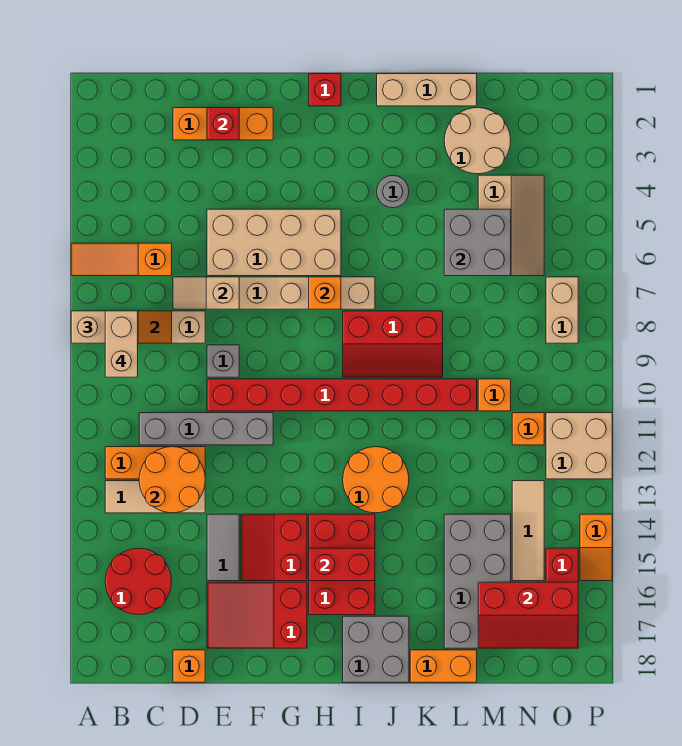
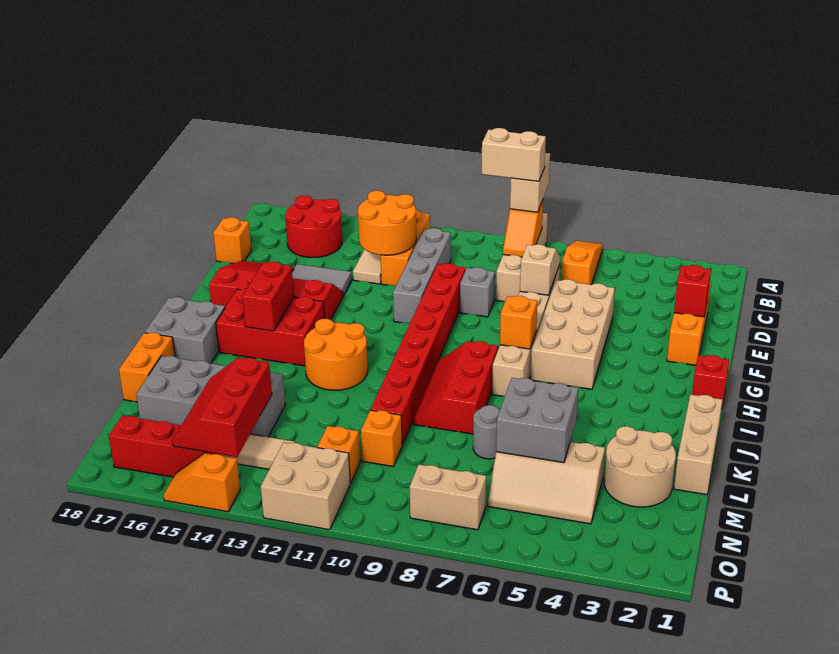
grey round brick J4 level 1 -> grey round brick L7 level 1
red slope M16:O17 level 2 top 16 -> red slope M14:O15 level 2 top 14

